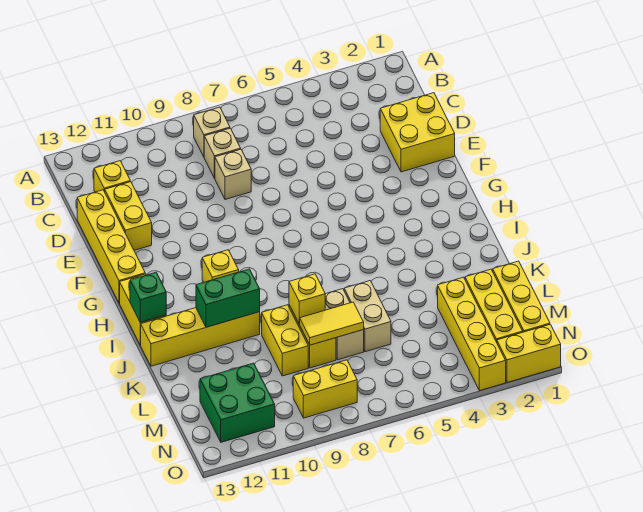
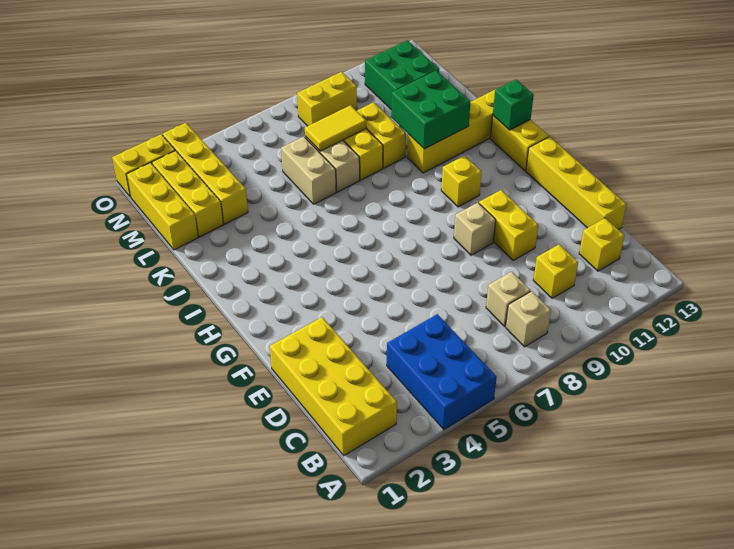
none -> blue brick A4:C5 level 1
yellow brick D1:E2 level 1 -> yellow brick B1:E2 level 1
tan brick D8 level 1 -> tan brick F9 level 1
yellow brick D12:E12 level 1 -> yellow brick E10:F10 level 1
green brick J10:J11 level 2 -> green brick J10:K11 level 2
yellow brick K8 level 2 -> yellow brick C10 level 1

